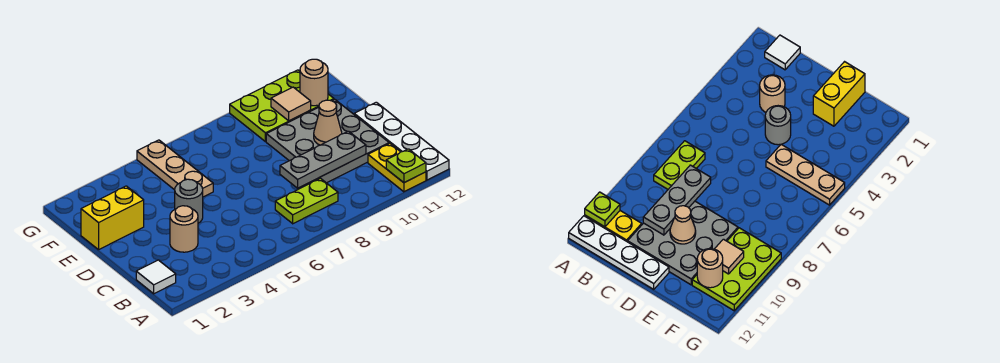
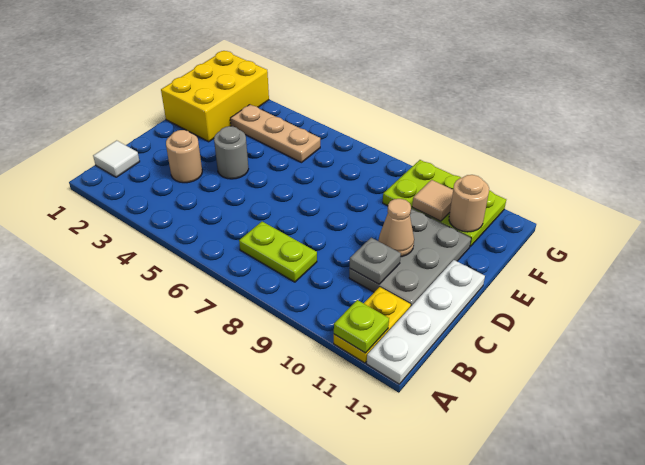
grey plate C8:C10 level 2 -> grey plate C10 level 2
grey plate C9:E11 level 1 -> grey plate C10:E11 level 1
yellow brick E1:E2 level 1 -> yellow brick E1:G2 level 1
tan plate E5:G5 level 1 -> tan plate F3:F5 level 1

